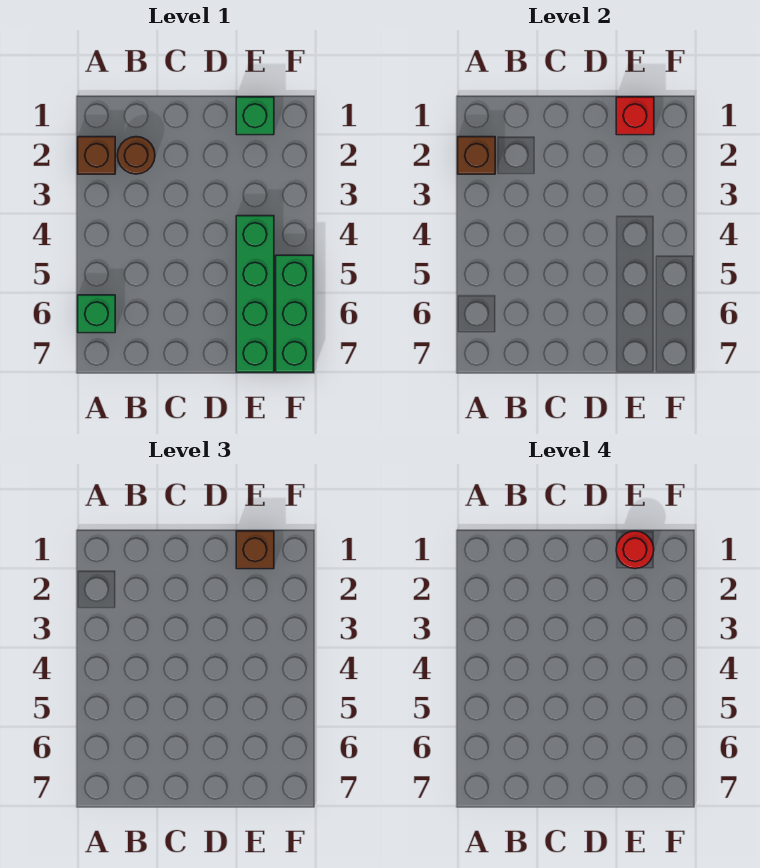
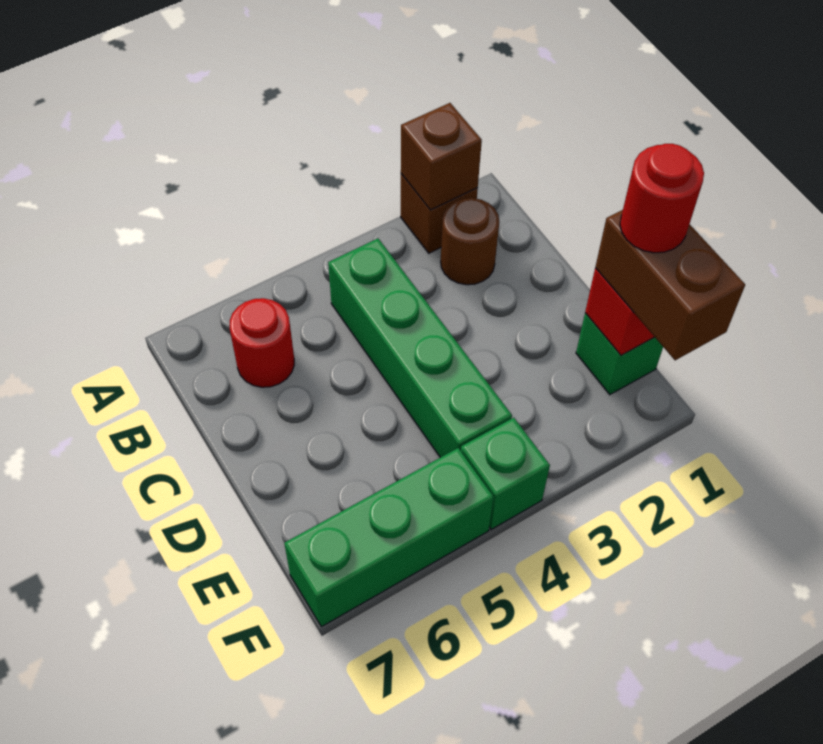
green brick A6 level 1 -> green brick F4 level 1
none -> red round brick B6 level 1
brown brick E1 level 3 -> brown brick E1:F1 level 3
green brick E4:E7 level 1 -> green brick B4:E4 level 1

